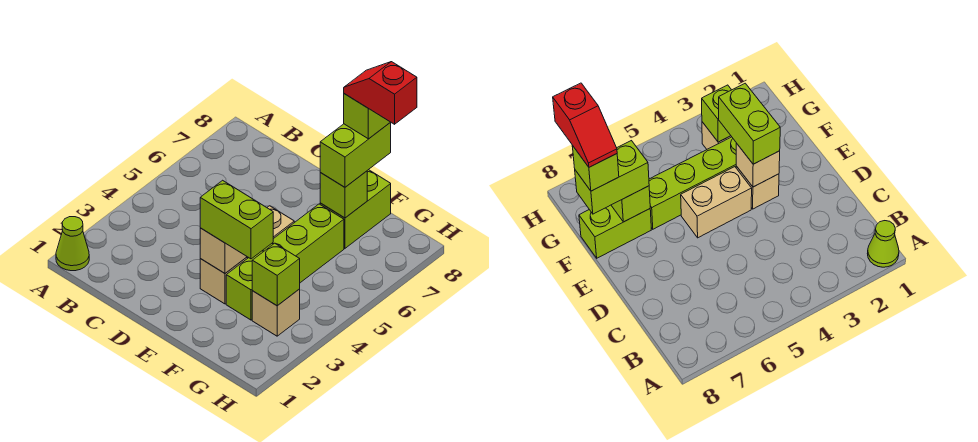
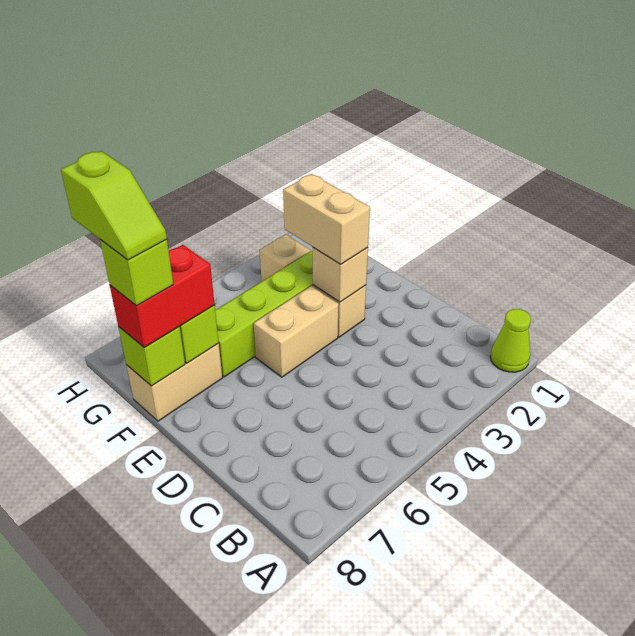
lime brick E3:F3 level 3 -> tan brick E3:F3 level 3
lime brick F7:F8 level 1 -> tan brick F7:F8 level 1
lime brick F7:F8 level 3 -> red brick F7:F8 level 3
red slope F8:G8 level 5 top G -> lime slope F8:G8 level 5 top G
lime brick G3 level 2 -> lime brick F8 level 2

